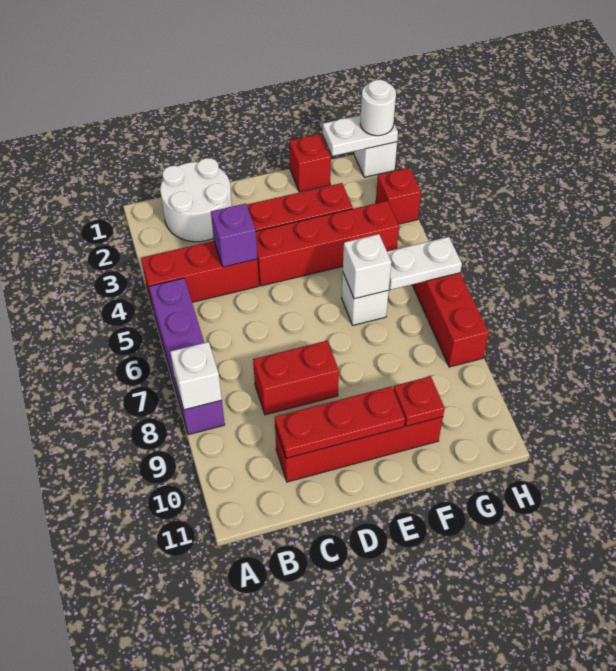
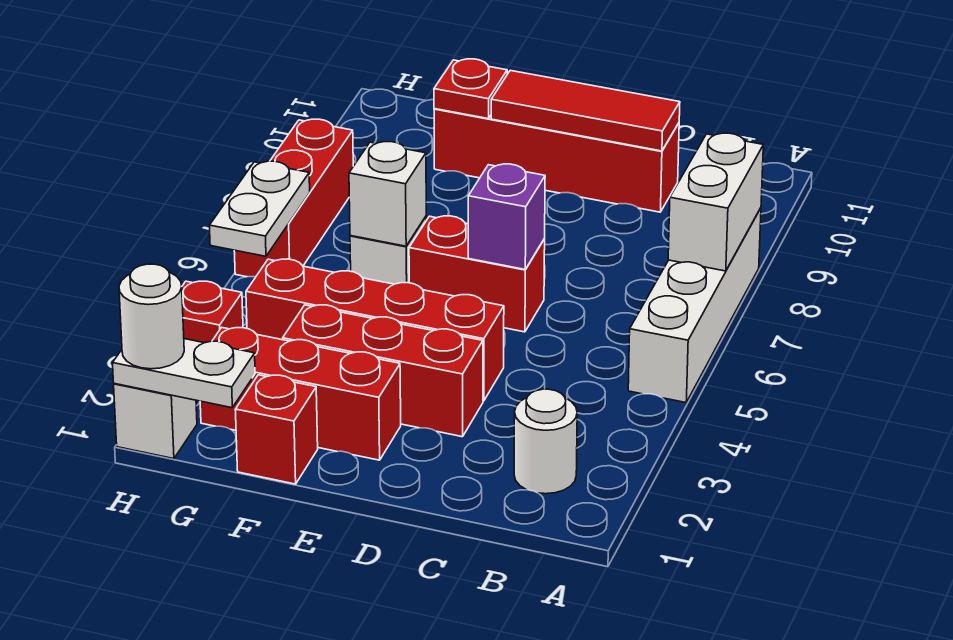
red brick A4:C4 level 1 -> red brick E2:G2 level 1
purple brick A5:A8 level 1 -> white brick A5:A8 level 1
white brick A8 level 2 -> white brick A7:A8 level 2
white round brick B1:C2 level 1 -> white round brick B2 level 1
purple brick C4 level 2 -> purple brick D6 level 2
red brick C8:D8 level 1 -> red brick D6:E6 level 1
red plate C10:E10 level 2 -> red tile C10:E10 level 2
white plate G6:H6 level 2 -> white plate H5:H6 level 2

